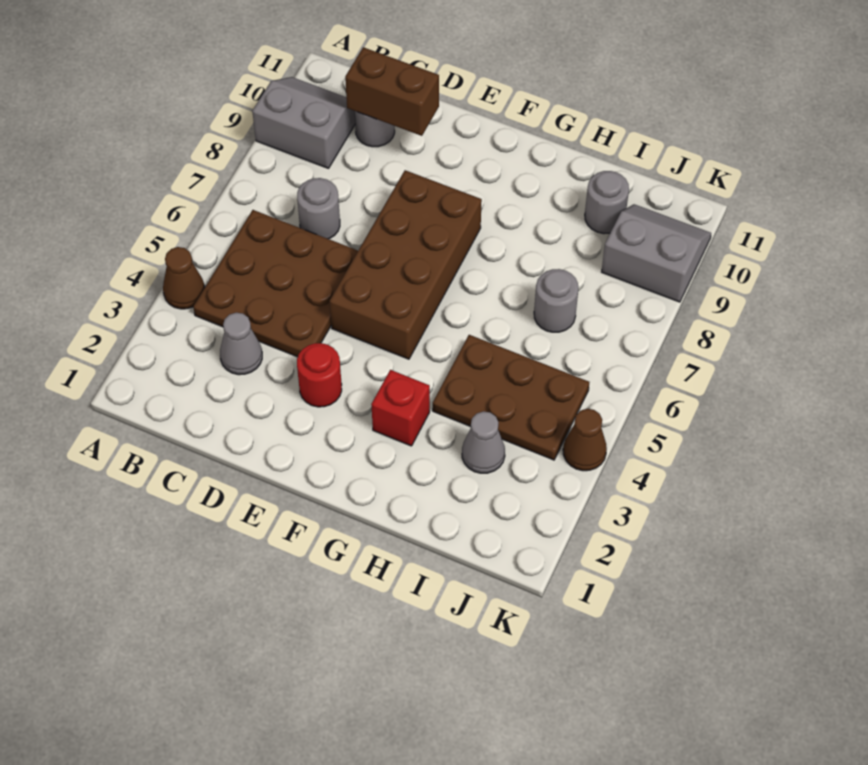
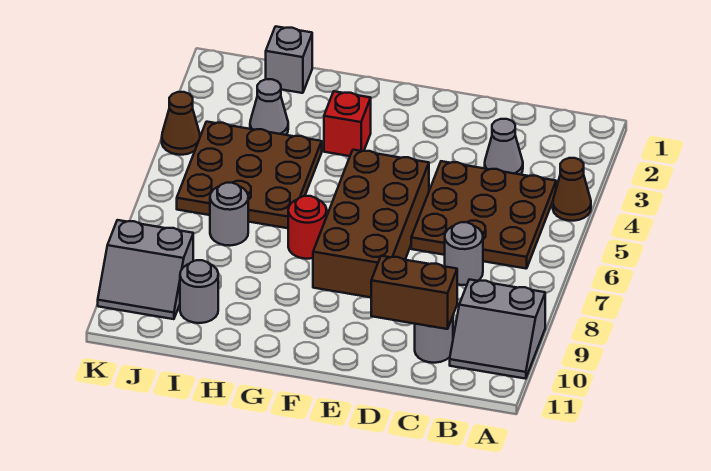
red round brick E3 level 1 -> red round brick G7 level 1
brown plate H4:J5 level 1 -> brown plate H4:J6 level 1
none -> grey brick I1 level 1

